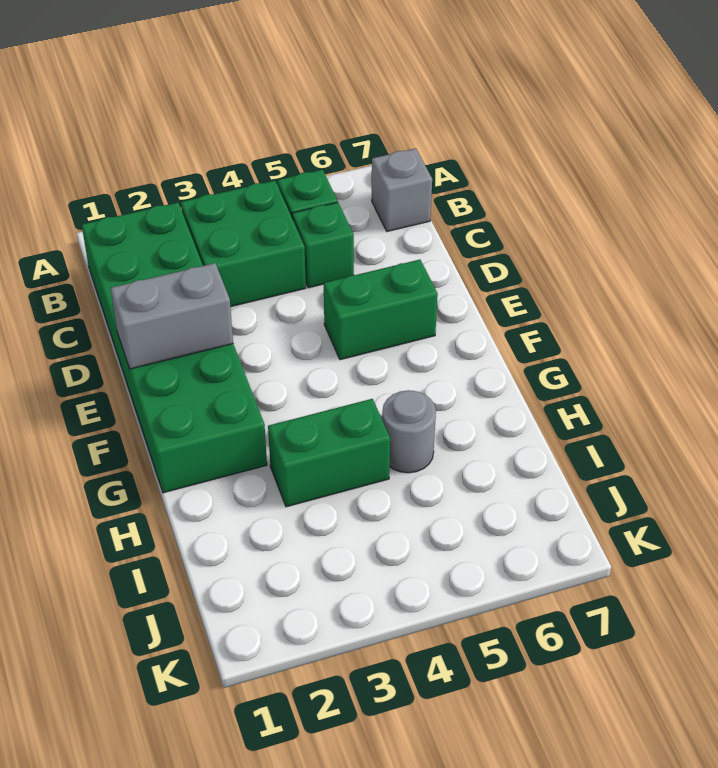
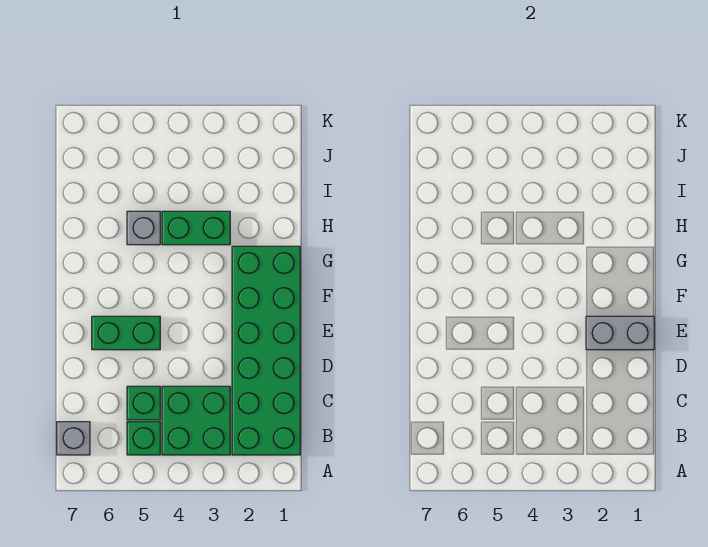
grey round brick H5 level 1 -> grey brick H5 level 1

